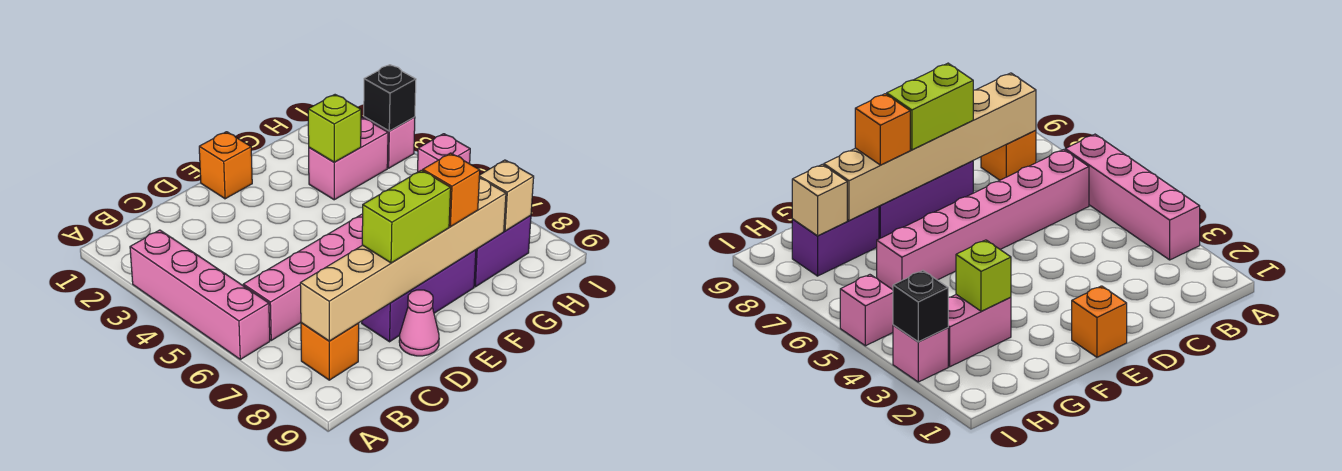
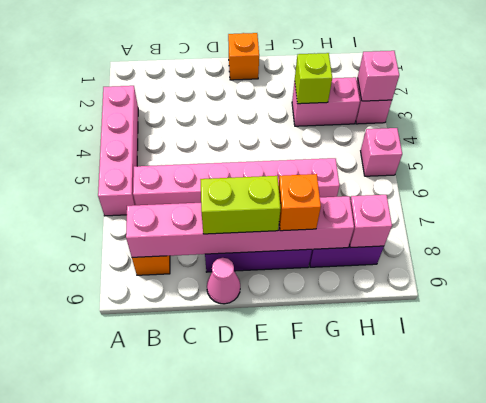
tan brick B8:G8 level 2 -> pink brick B8:G8 level 2
tan brick H8 level 2 -> pink brick H8 level 2
black brick I3 level 2 -> pink brick I3 level 2

